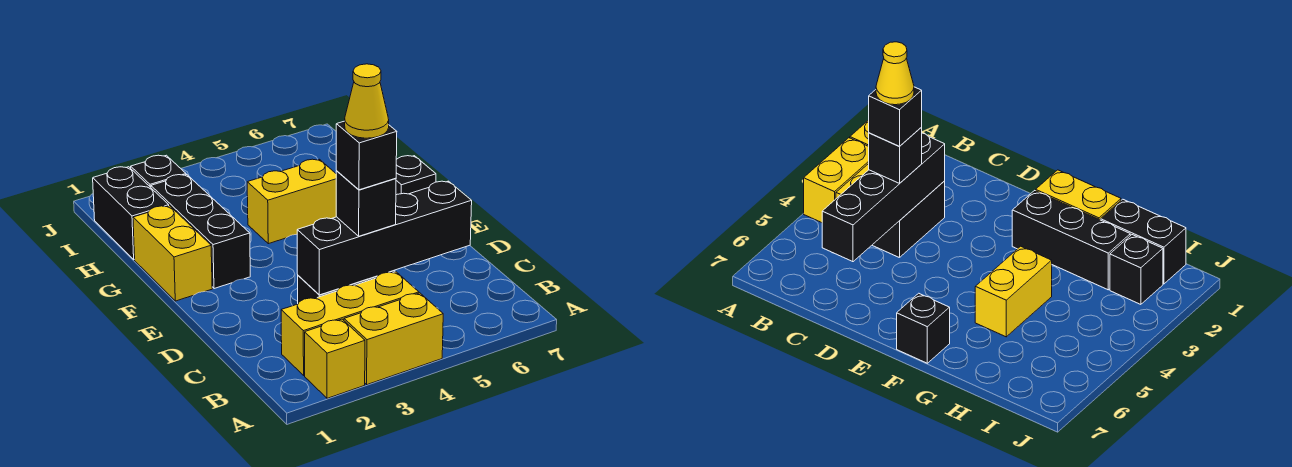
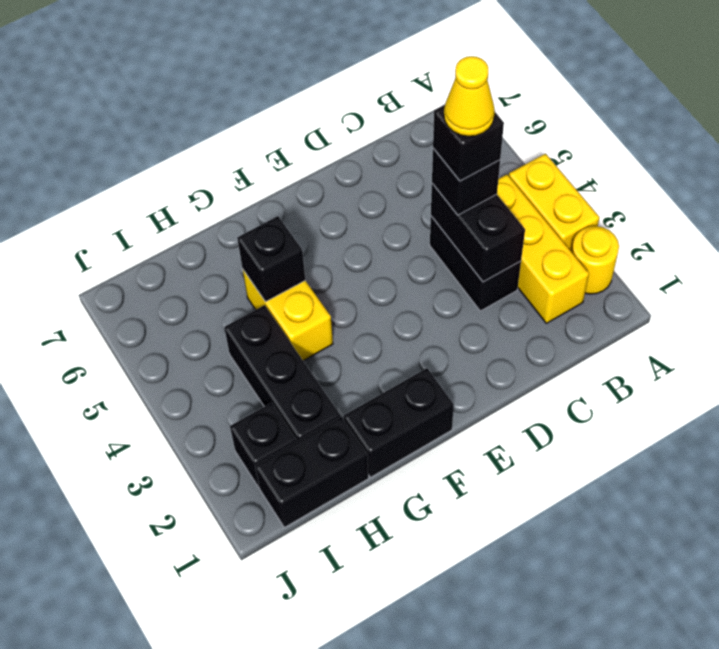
yellow brick A2 level 1 -> yellow round brick A2 level 1
black brick C3:C6 level 2 -> black brick C3:C4 level 2
yellow brick F1:G1 level 1 -> black brick F1:G1 level 1
black brick F2:H2 level 1 -> black brick H2:H4 level 1
black brick F7 level 1 -> black brick G5 level 2

